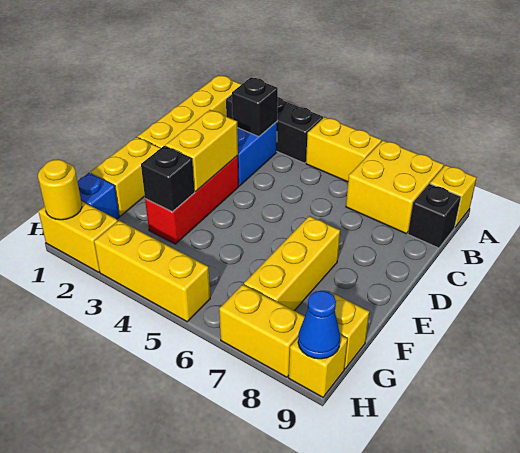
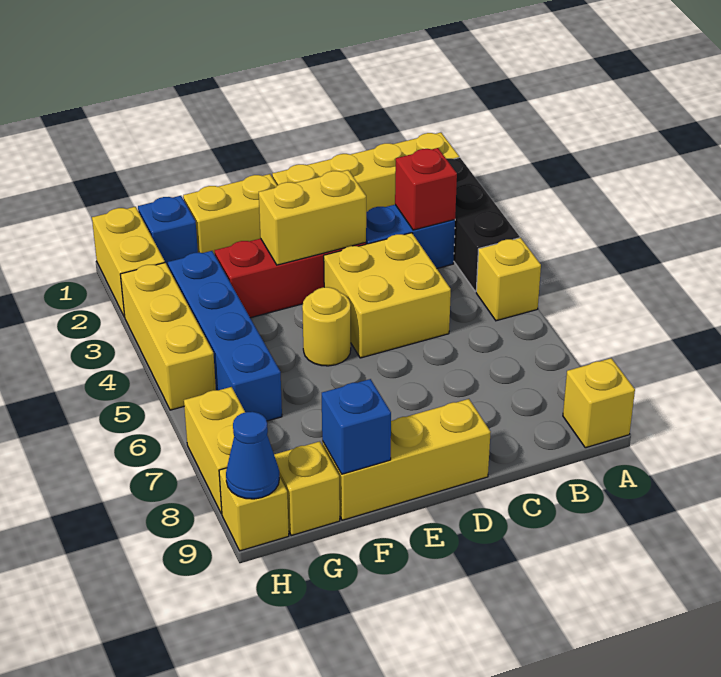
yellow brick A5:A6 level 1 -> yellow brick A5 level 1
yellow brick A7:B8 level 1 -> yellow brick C4:D5 level 1
black brick B3 level 2 -> red brick B3 level 2
black brick B9 level 1 -> none
yellow brick E7:G7 level 1 -> yellow brick D9:F9 level 1
black brick F3 level 2 -> none
none -> blue brick F9 level 2
none -> blue brick G3:G6 level 1
yellow round brick H1 level 2 -> yellow round brick E5 level 1

